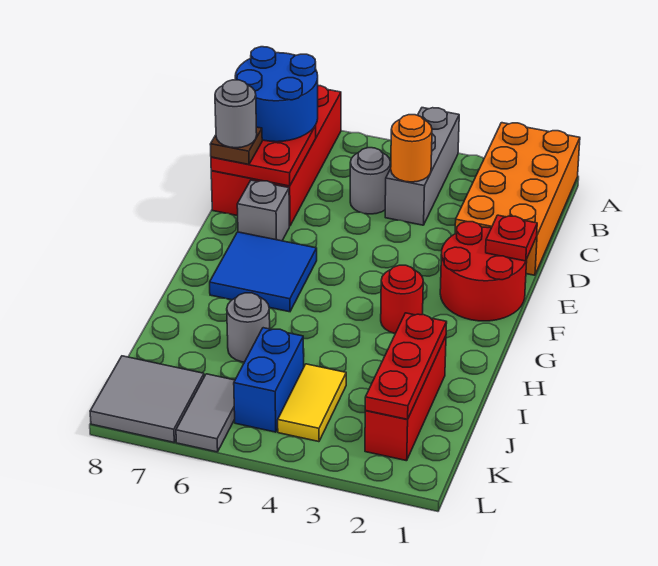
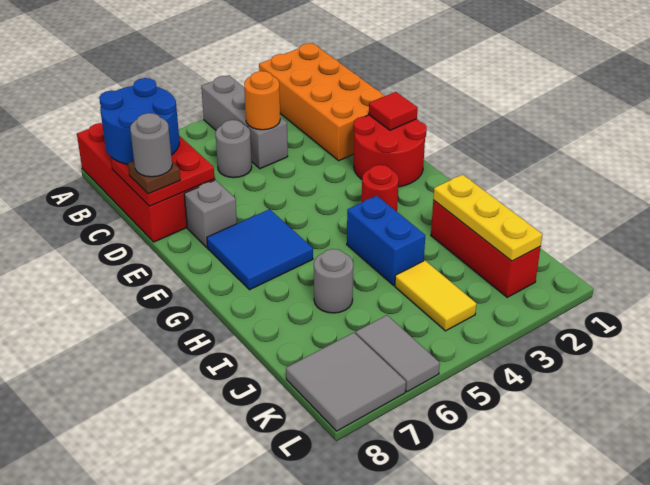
red plate E1 level 2 -> red tile E1 level 2
red plate I2:K2 level 2 -> yellow plate I2:K2 level 2
blue brick J5:K5 level 1 -> blue brick H4:I4 level 1

